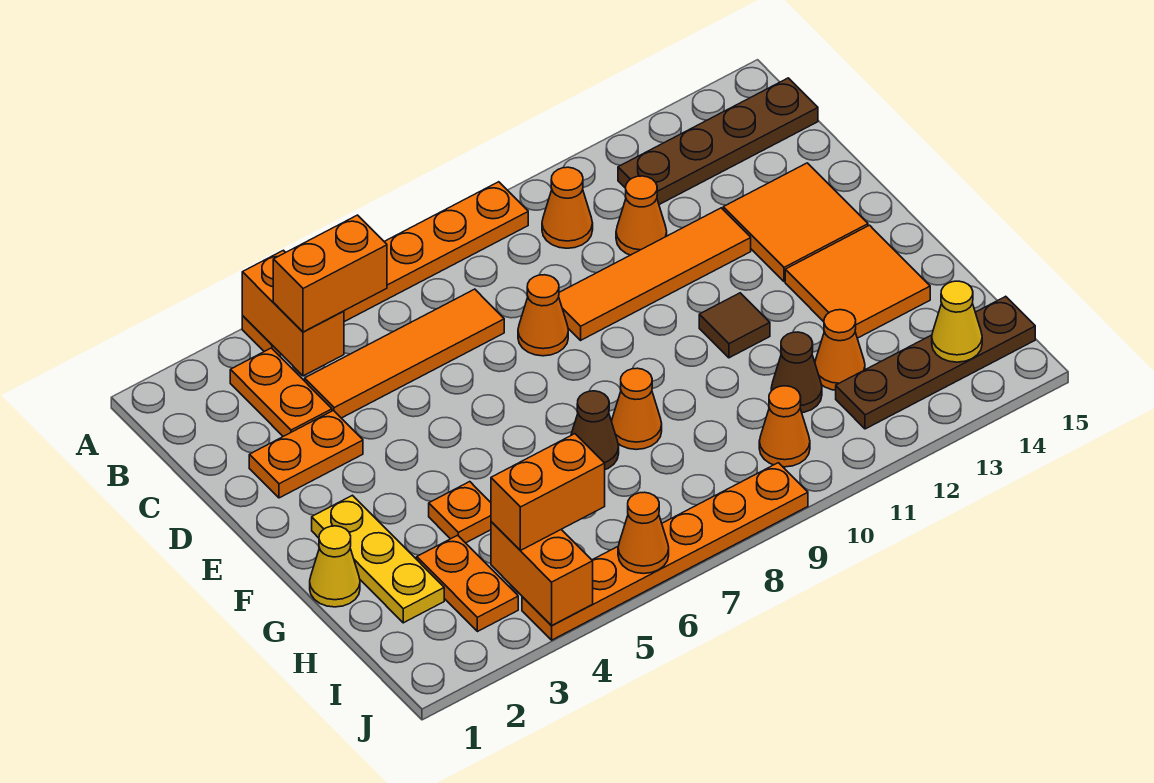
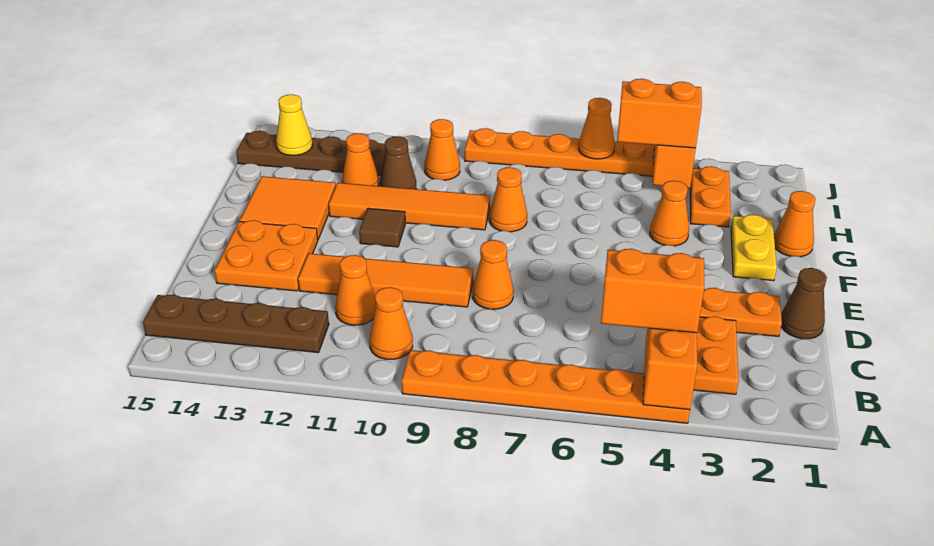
orange tile C4:C7 level 1 -> orange tile G9:G12 level 1
orange tile D13:E14 level 1 -> orange plate D13:E14 level 1
yellow plate F2:H2 level 1 -> yellow plate F2:G2 level 1
yellow cone G1 level 1 -> orange cone G1 level 1
orange plate G4 level 1 -> orange cone G4 level 1
brown cone G7 level 1 -> brown cone D1 level 1

